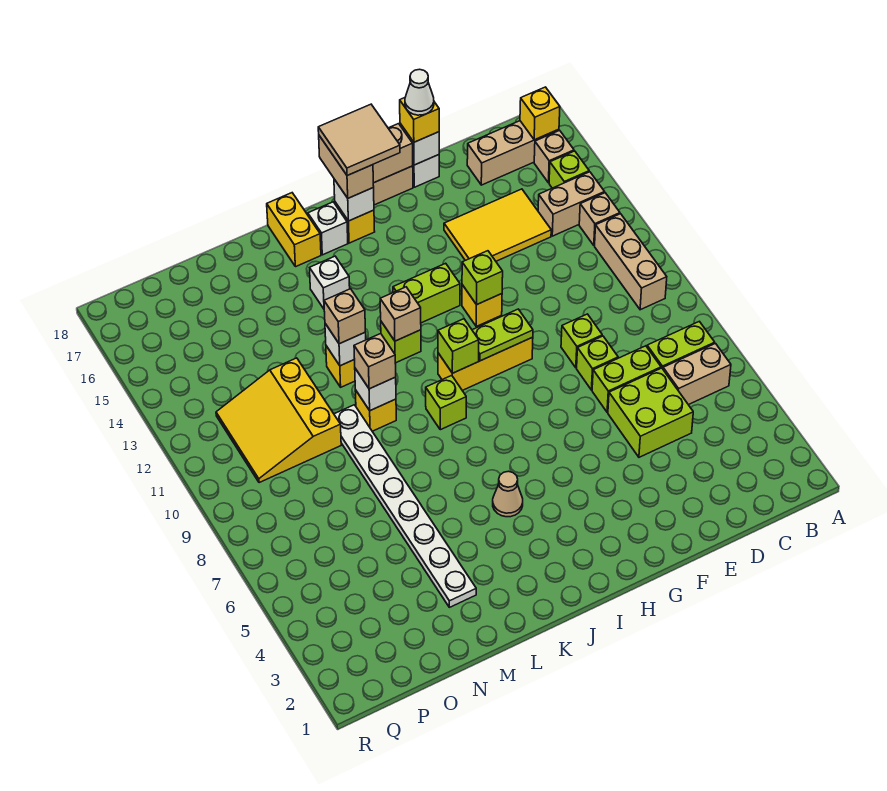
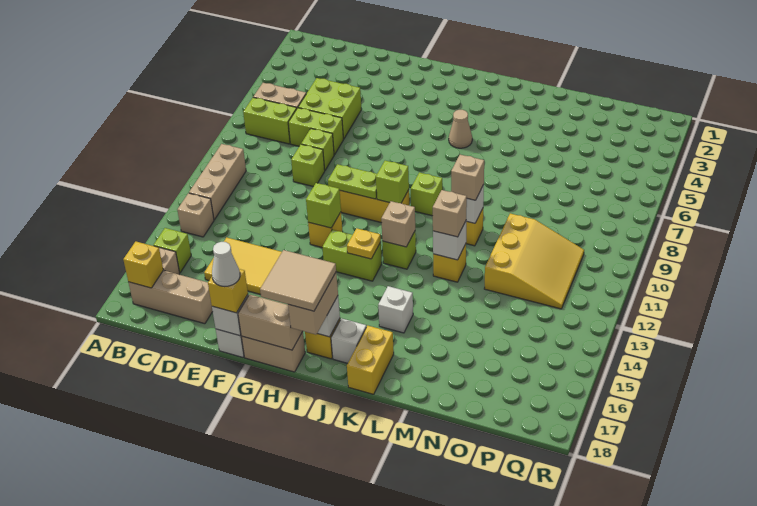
tan brick B14:C14 level 1 -> none
none -> yellow plate I13 level 2
white plate M3:M10 level 1 -> none

